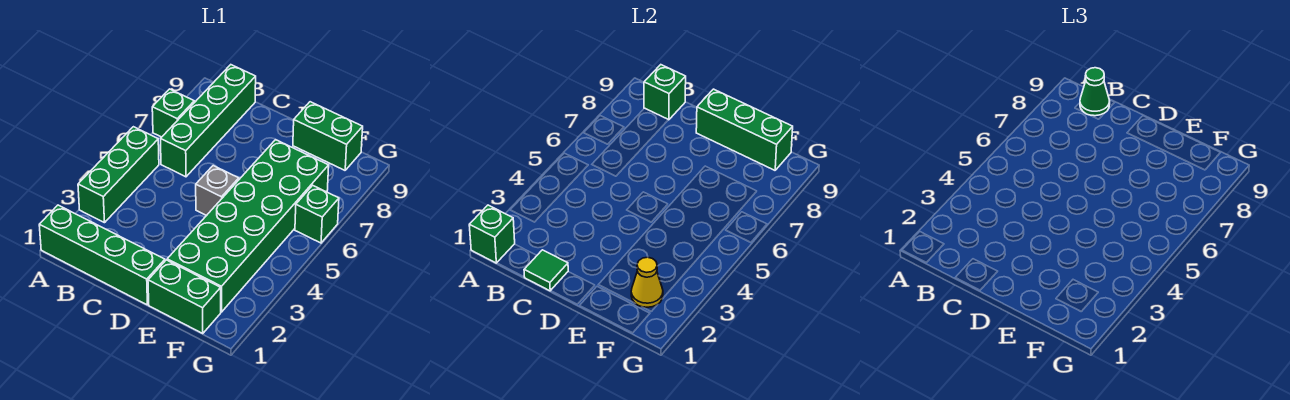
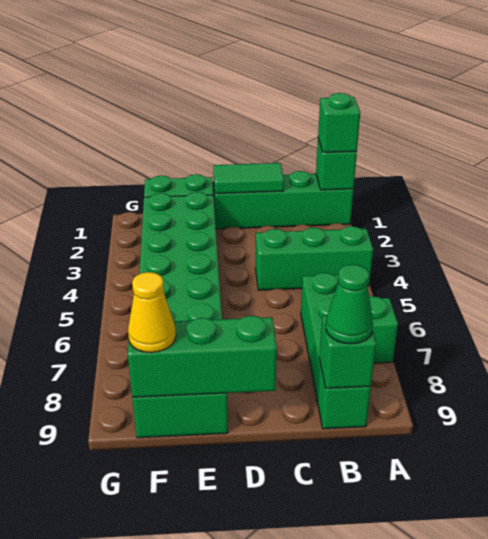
green brick A3:A5 level 1 -> green brick A4:C4 level 1
green tile C1 level 2 -> green tile C1:D1 level 2
grey brick D5 level 1 -> none
yellow cone F2 level 2 -> yellow cone F9 level 3
green brick G6 level 1 -> green brick A1 level 3

